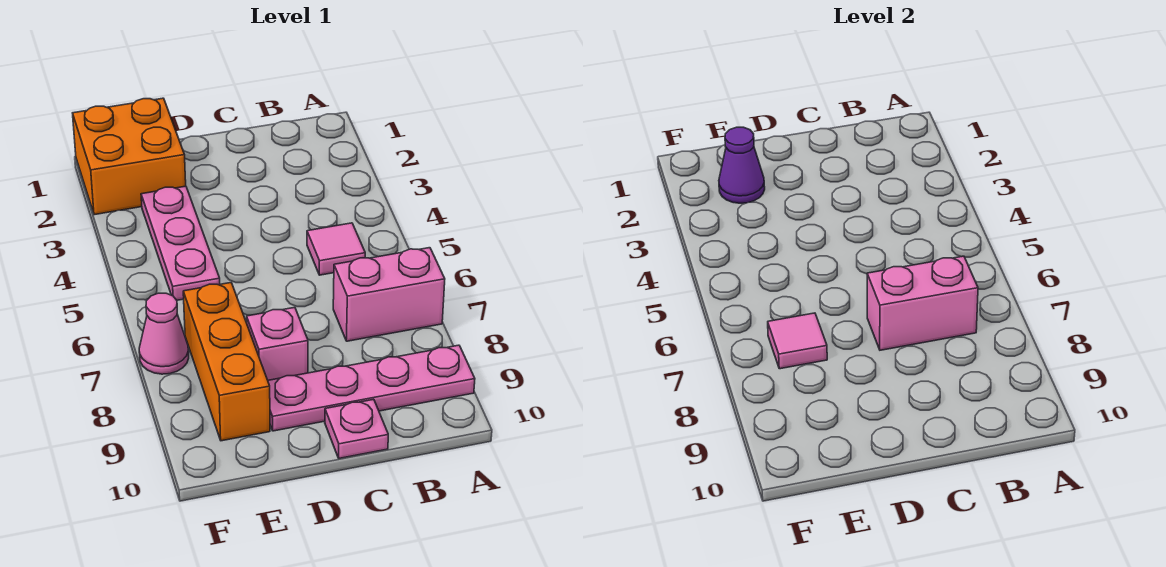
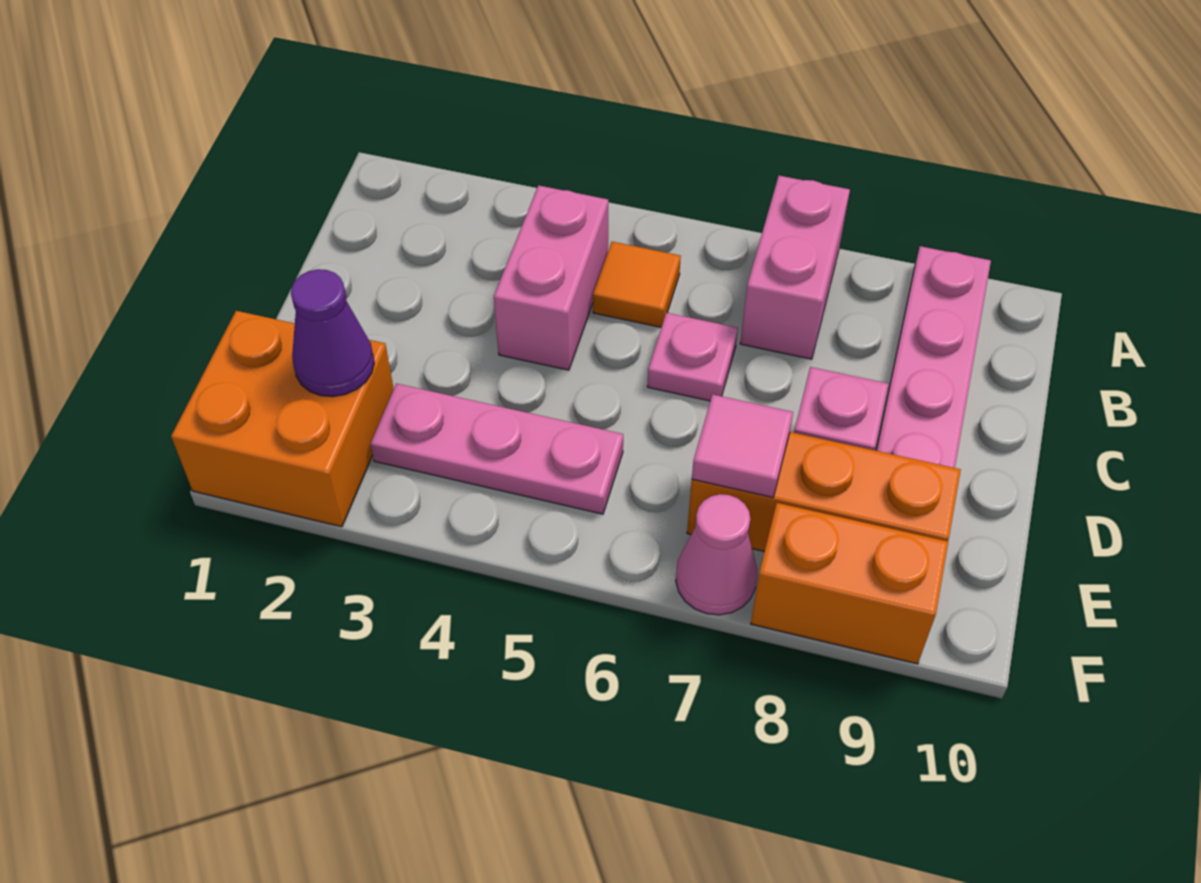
pink tile B5 level 1 -> orange tile B5 level 1
pink brick B7:C7 level 2 -> pink brick B4:C4 level 1
pink plate C10 level 1 -> pink plate C6 level 1
none -> orange brick F8:F9 level 1

